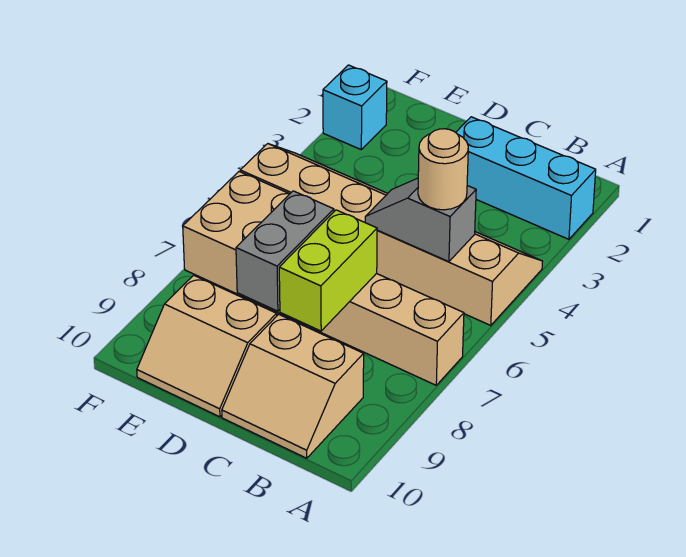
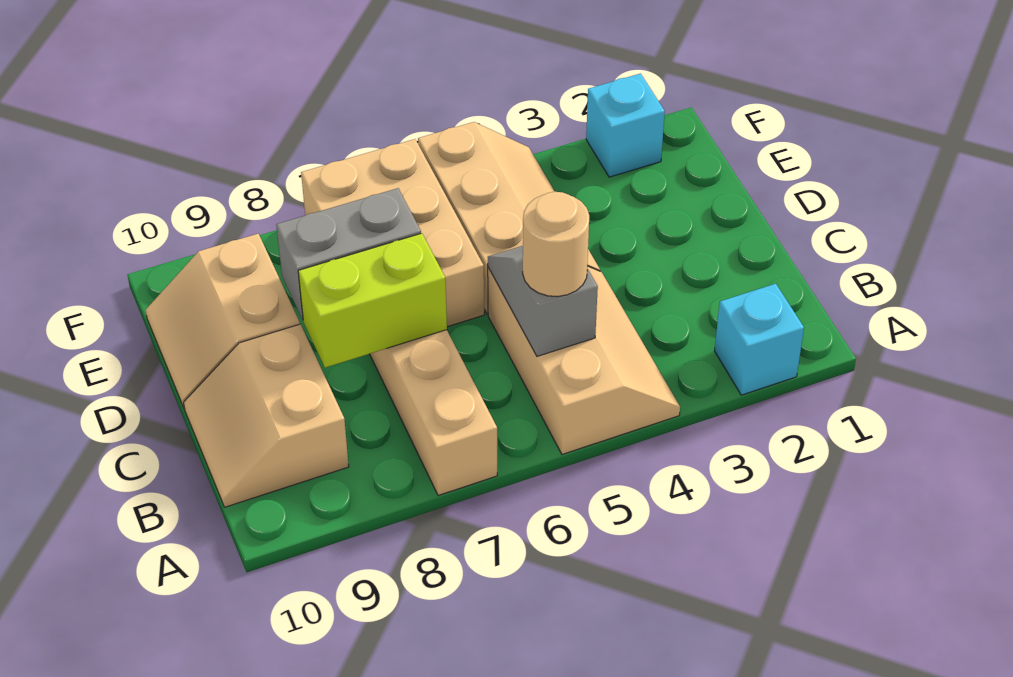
cyan brick A2:C2 level 1 -> cyan brick A2 level 1

